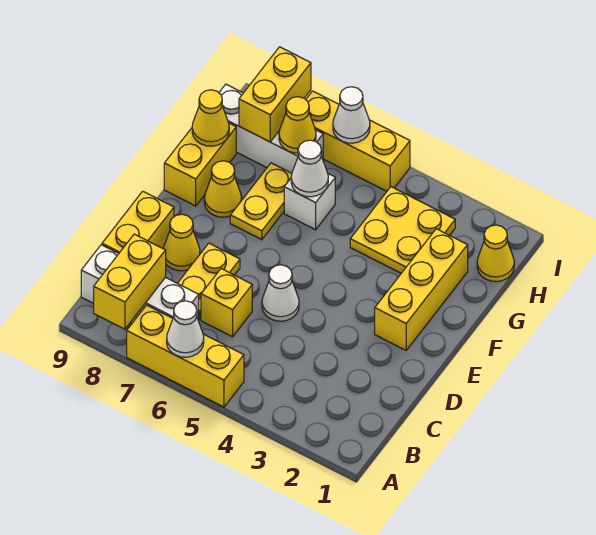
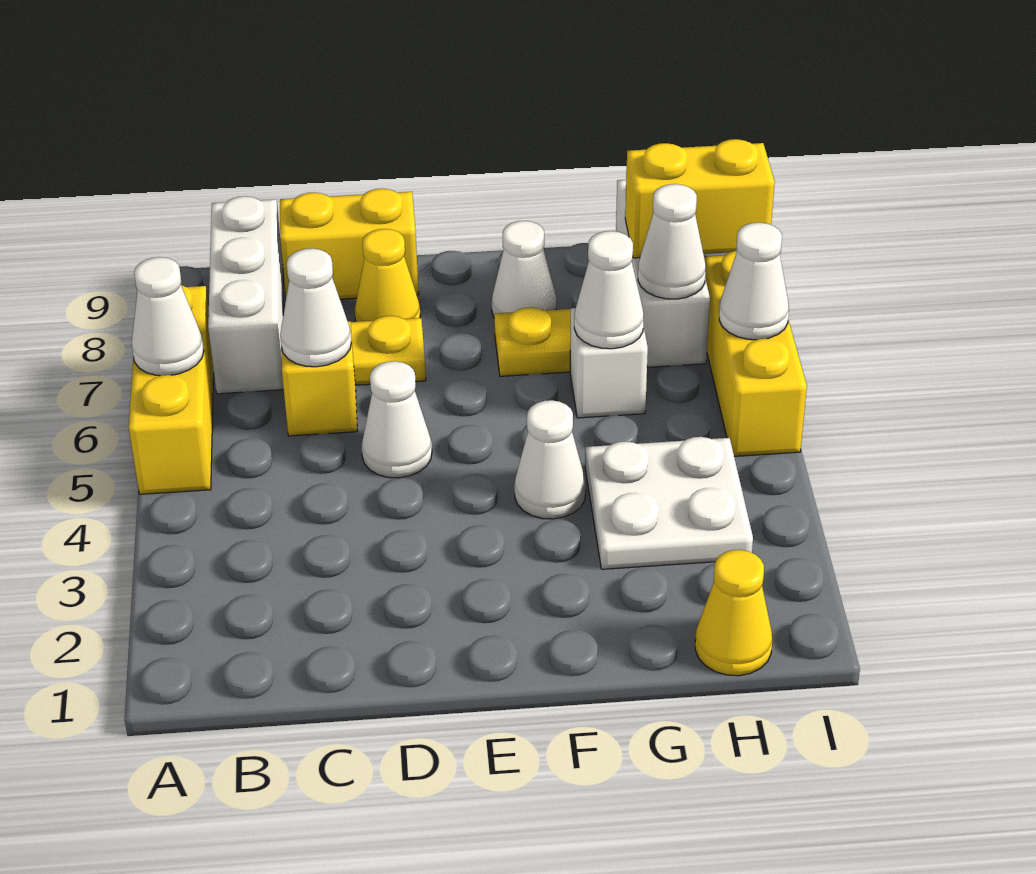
yellow brick A8:B8 level 2 -> none
none -> white cone C6 level 2
yellow brick E2:G2 level 1 -> none
none -> white cone F4 level 1
yellow cone F8 level 1 -> white cone F8 level 1
yellow brick F9:G9 level 1 -> none
yellow plate G3:H4 level 1 -> white plate G3:H4 level 1
yellow cone G9 level 2 -> none
yellow cone H7 level 2 -> white cone H7 level 2

